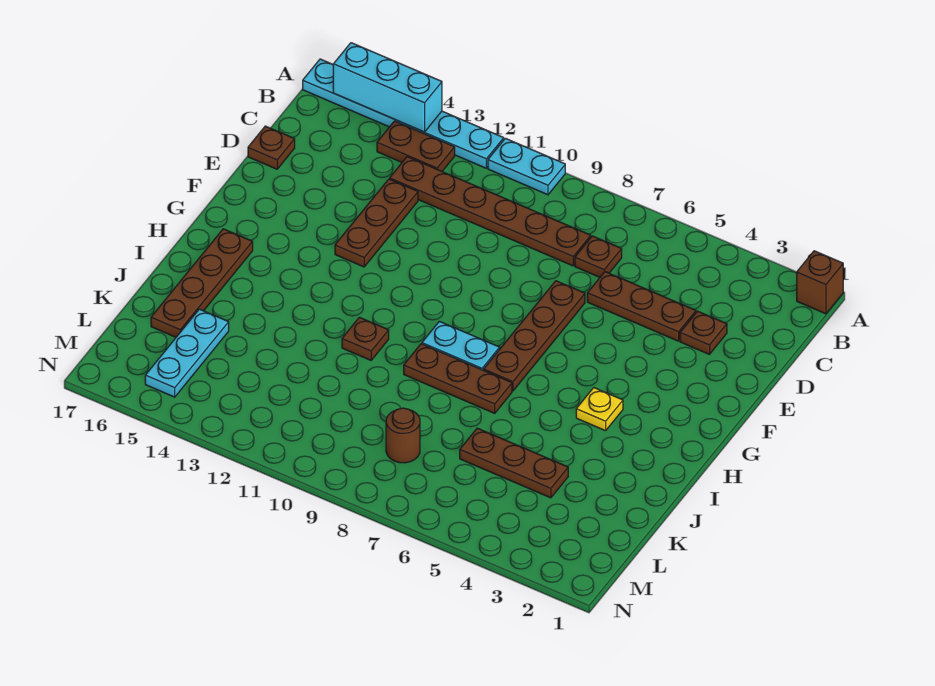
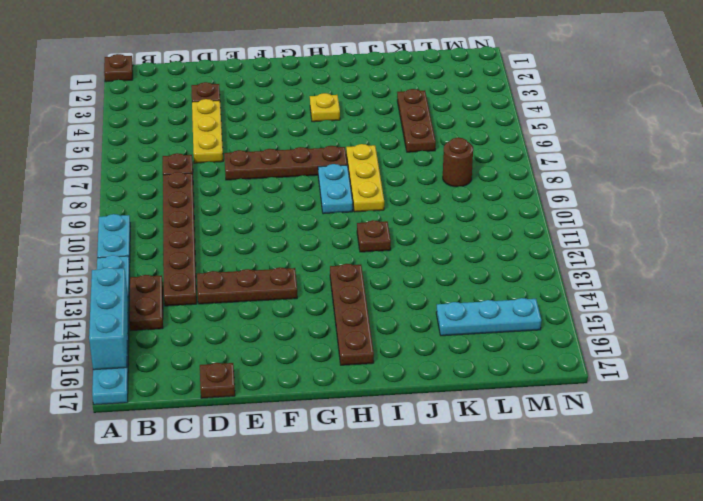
brown brick A1 level 1 -> brown plate A1 level 1
brown plate D4:D6 level 1 -> yellow plate D4:D6 level 1
brown plate H16:K16 level 1 -> brown plate H13:H16 level 1
brown plate I7:I9 level 1 -> yellow plate I7:I9 level 1

